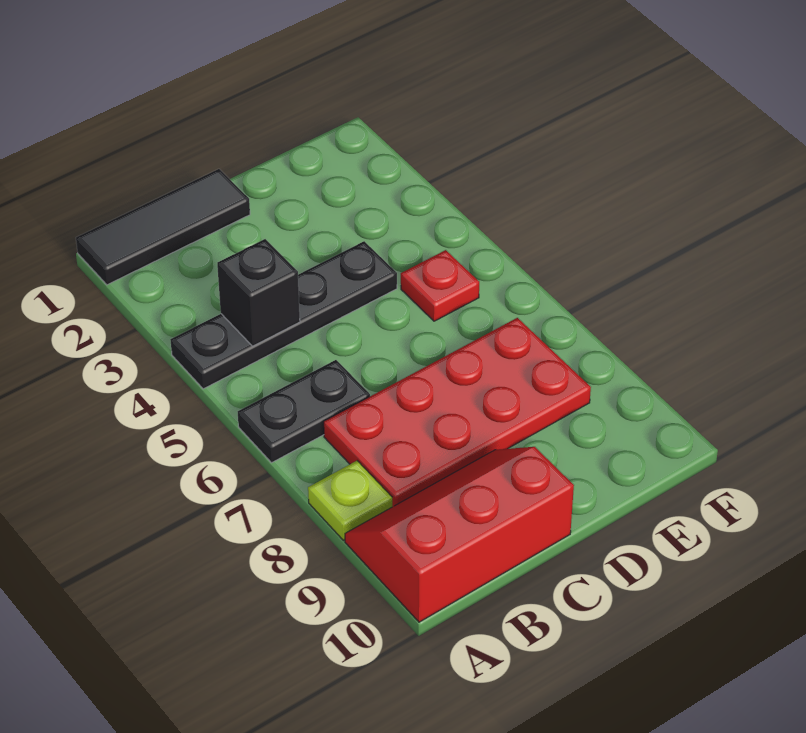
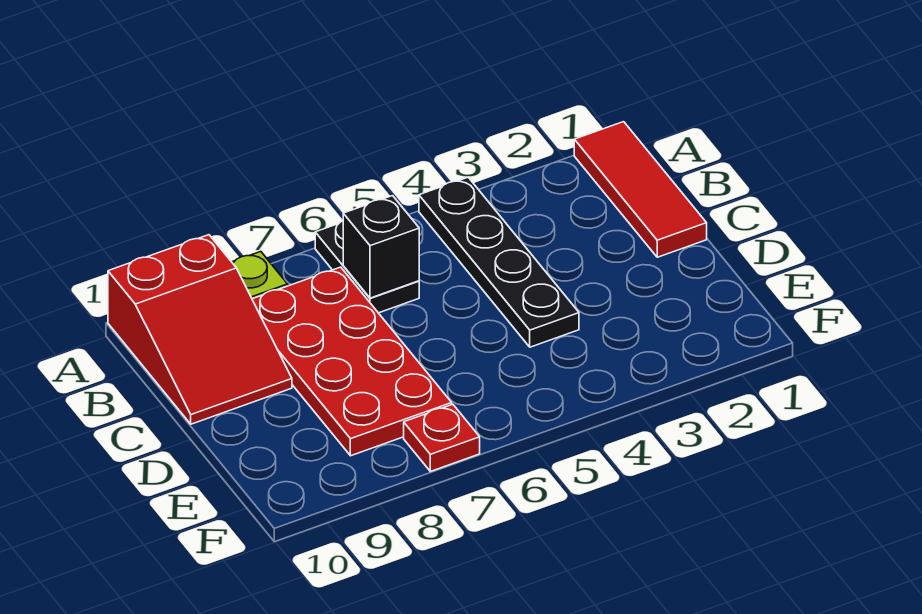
black tile A1:C1 level 1 -> red tile A1:C1 level 1
red slope A9:C10 level 1 top 10 -> red slope A9:C10 level 1 top A
black brick B4 level 2 -> black brick B6 level 2
red plate E5 level 1 -> red plate F7 level 1

